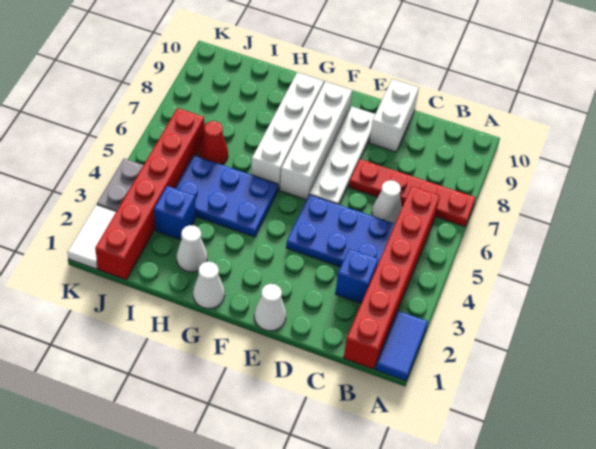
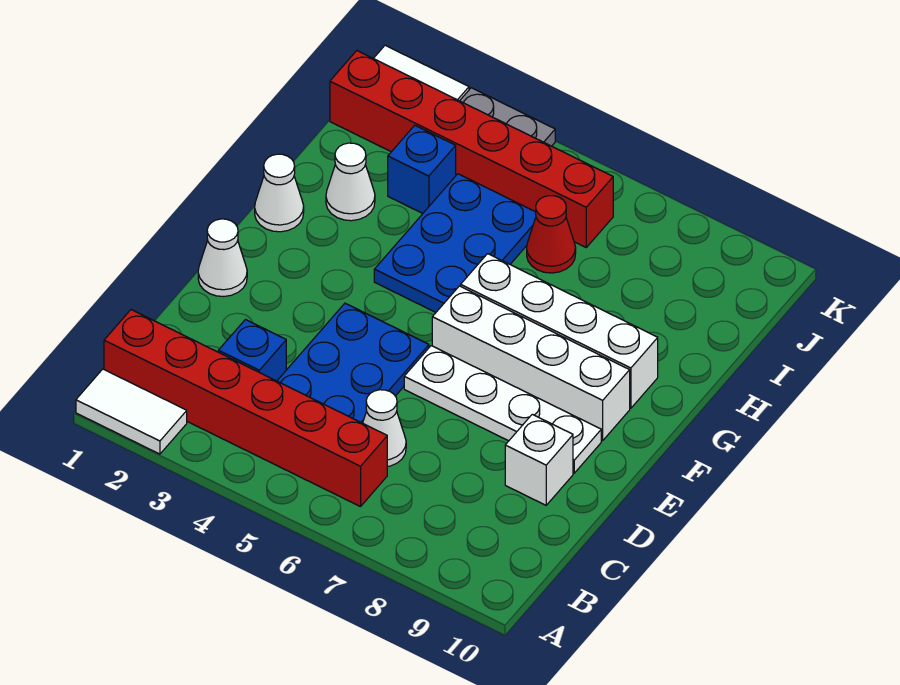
blue tile A1:A2 level 1 -> white tile A1:A2 level 1
red plate A7:D7 level 1 -> none
white brick D9:D10 level 1 -> white brick D9 level 1

